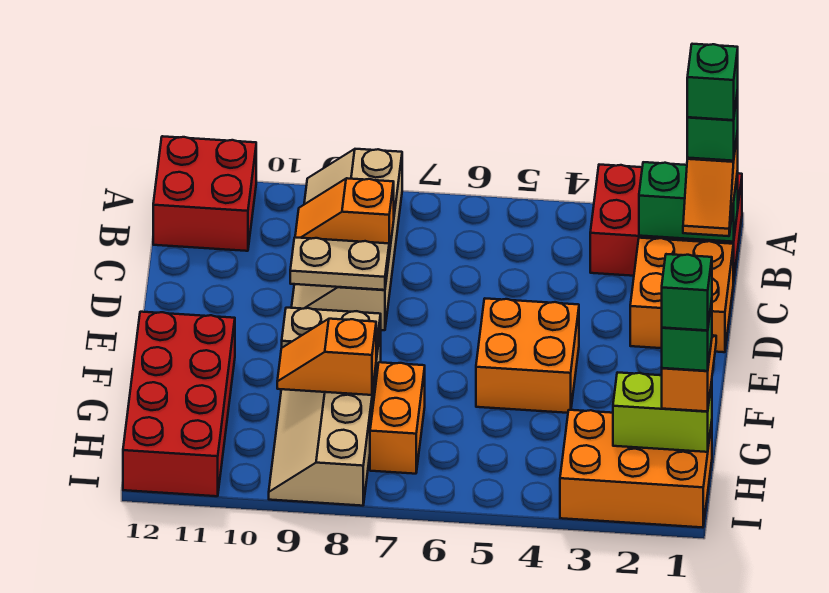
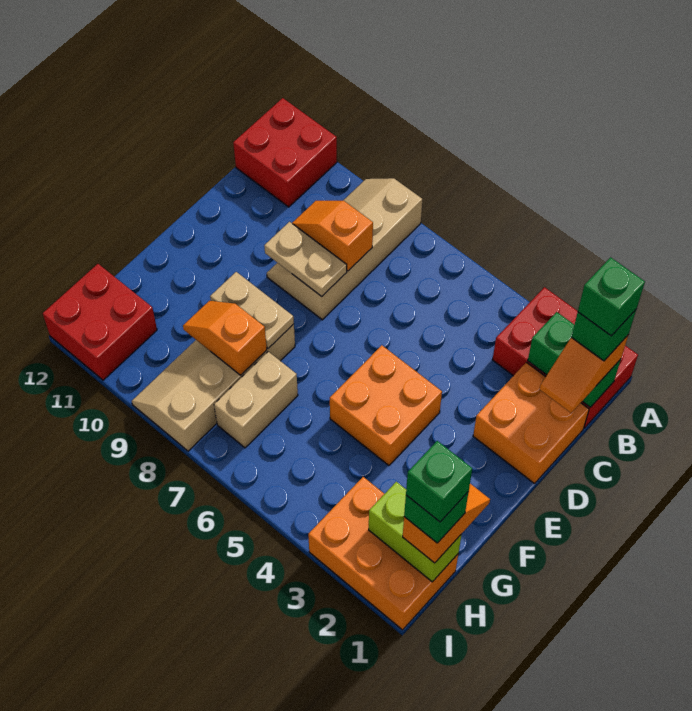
red brick F11:I12 level 1 -> red brick H11:I12 level 1
orange brick G7:H7 level 1 -> tan brick G7:H7 level 1

